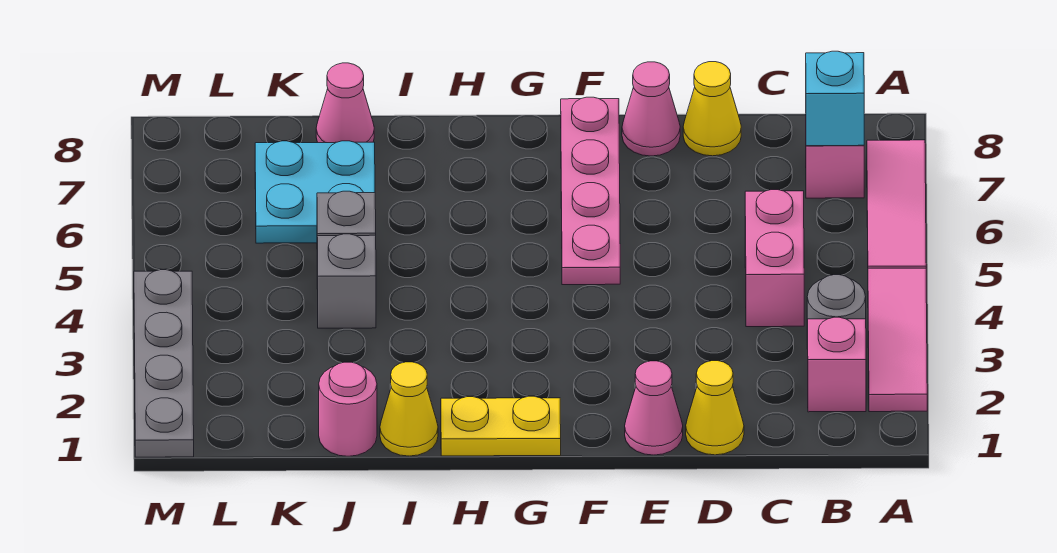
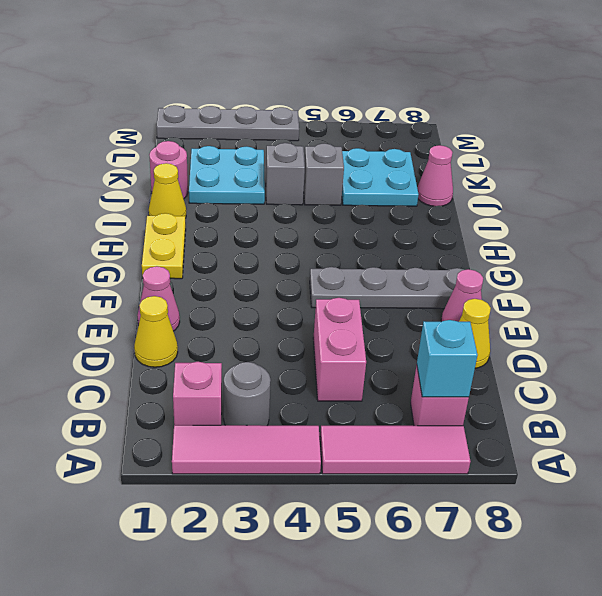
pink brick C4:C5 level 1 -> pink brick C5:D5 level 1
pink plate F5:F8 level 1 -> grey plate F5:F8 level 1
none -> cyan plate J2:K3 level 1

